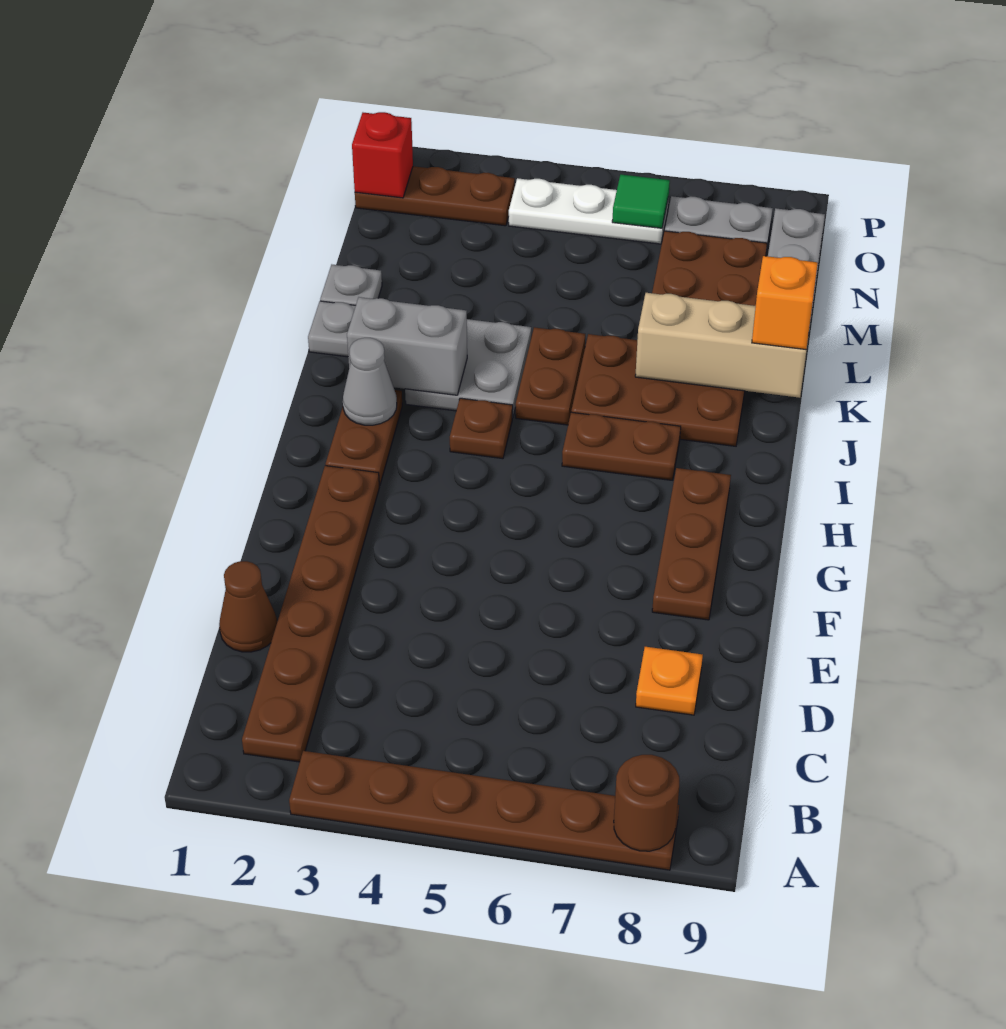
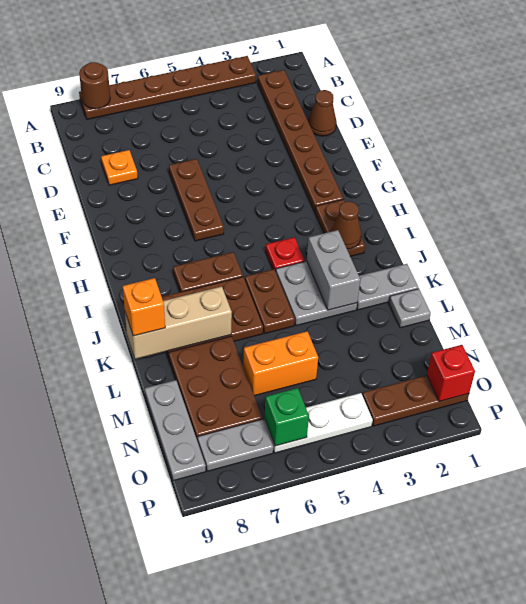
brown plate F8:H8 level 1 -> brown plate E6:G6 level 1
grey cone I2 level 2 -> brown cone I2 level 2
brown plate I4 level 1 -> red plate I4 level 1
grey brick J2:J3 level 2 -> grey brick J3:K3 level 2
none -> orange brick M5:M6 level 1
green tile O6 level 2 -> green brick O6 level 2

